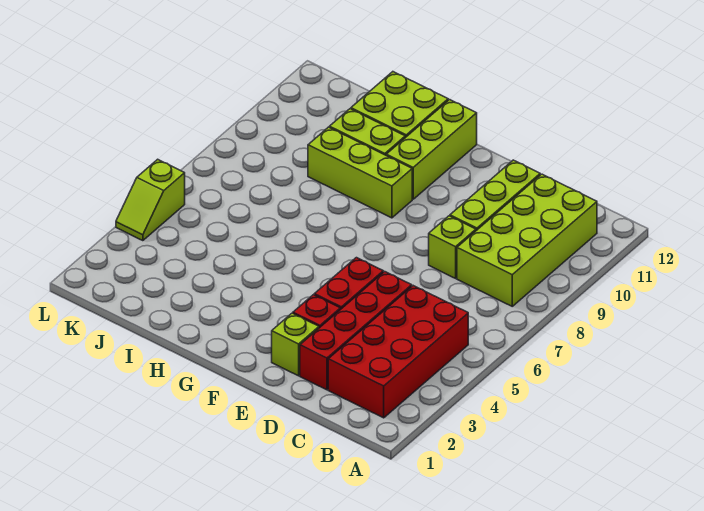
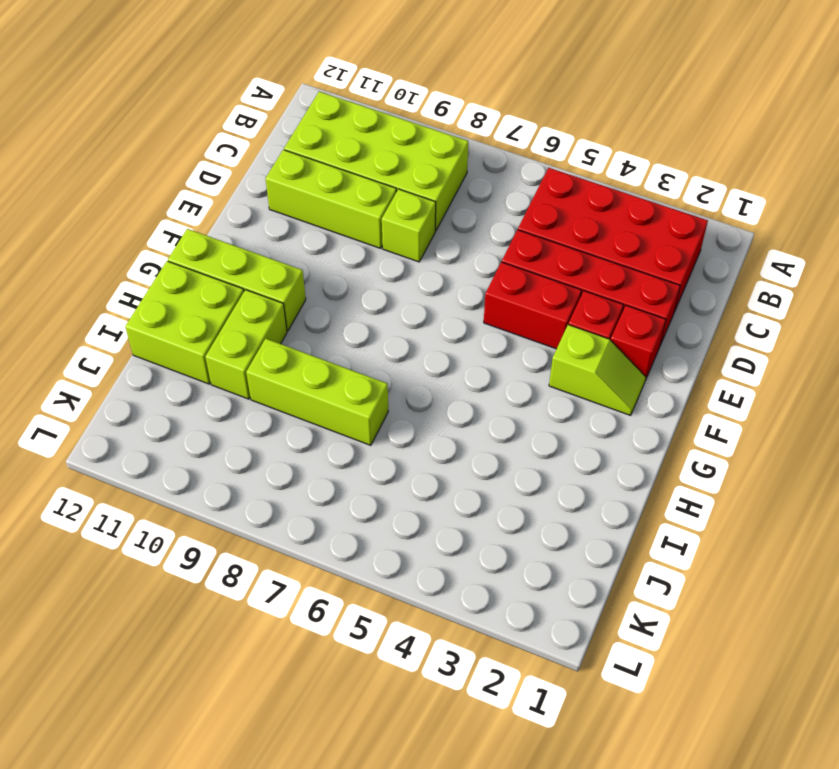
lime brick E2 level 1 -> red brick E2 level 1
lime brick G9:I9 level 1 -> lime brick I7:I9 level 1
lime slope L4:L5 level 1 top 5 -> lime slope F2:F3 level 1 top 3

